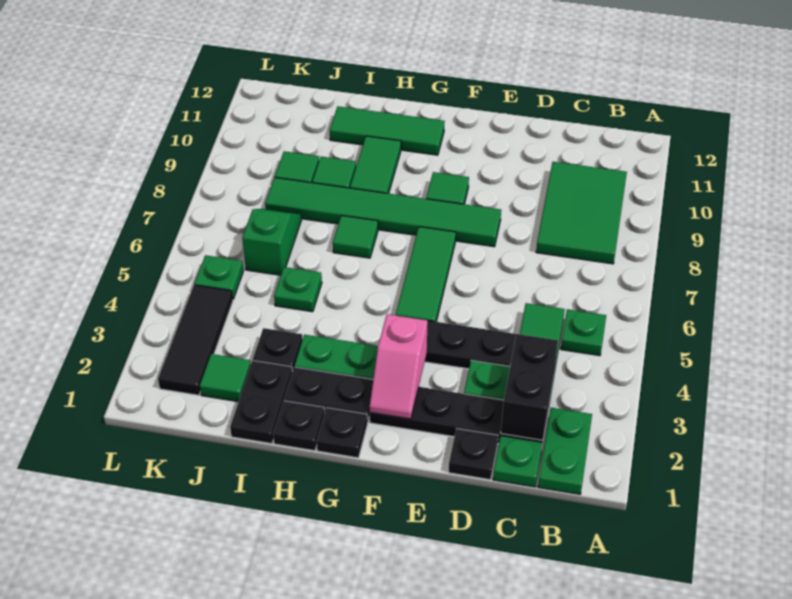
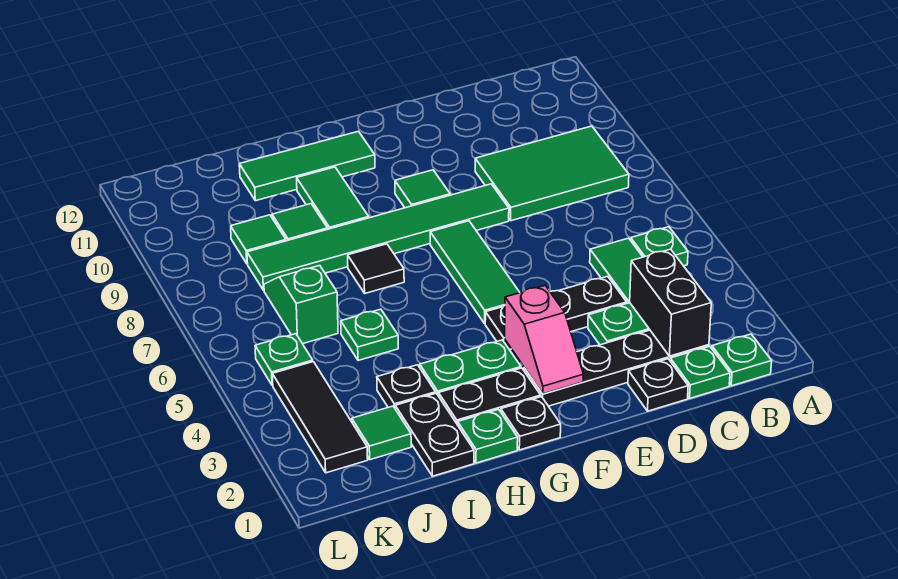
green plate B1:B2 level 1 -> green plate B1 level 1
green tile B8:C10 level 1 -> green tile B8:D9 level 1
black plate H1 level 1 -> green plate H1 level 1
green tile H7 level 1 -> black tile H7 level 1

